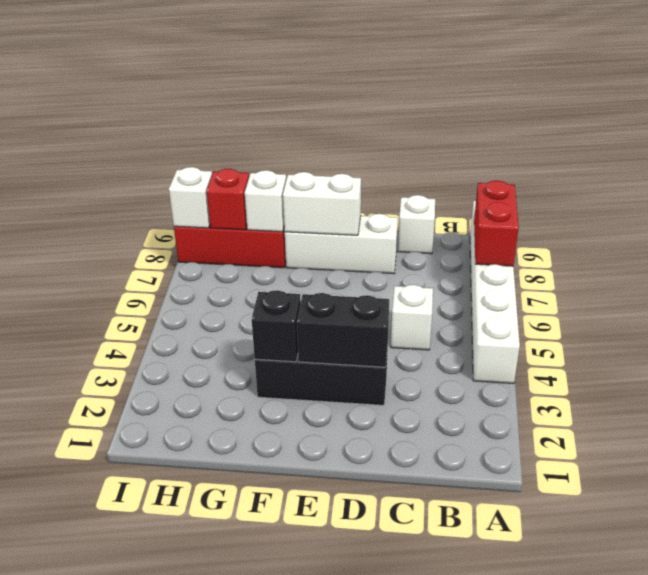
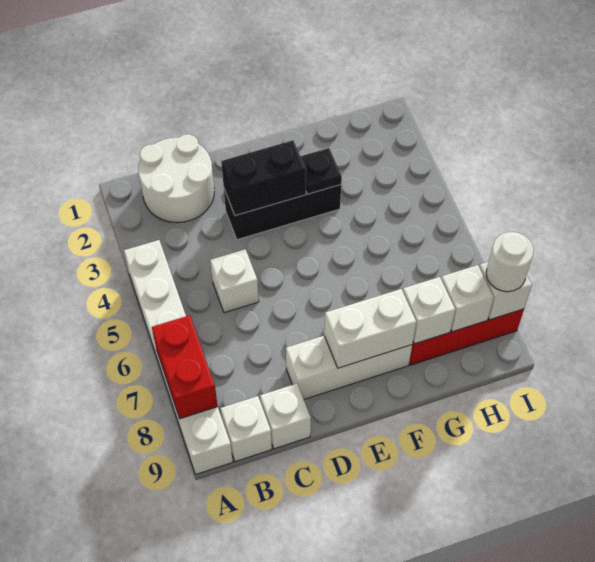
none -> white round brick B1:C2 level 1
none -> white brick B9 level 1
black brick F3 level 2 -> black plate F3 level 2
red brick H8 level 2 -> white brick H8 level 2
none -> white round brick I8 level 3

